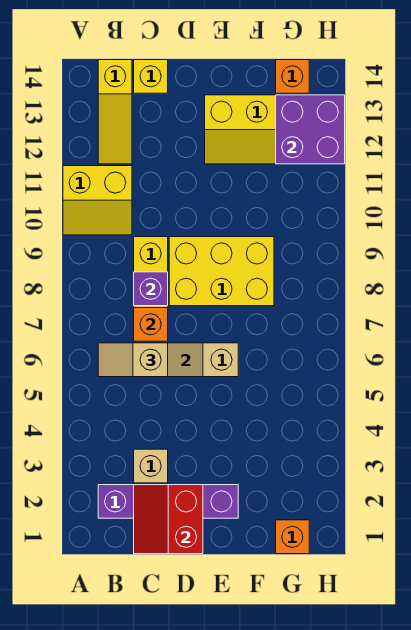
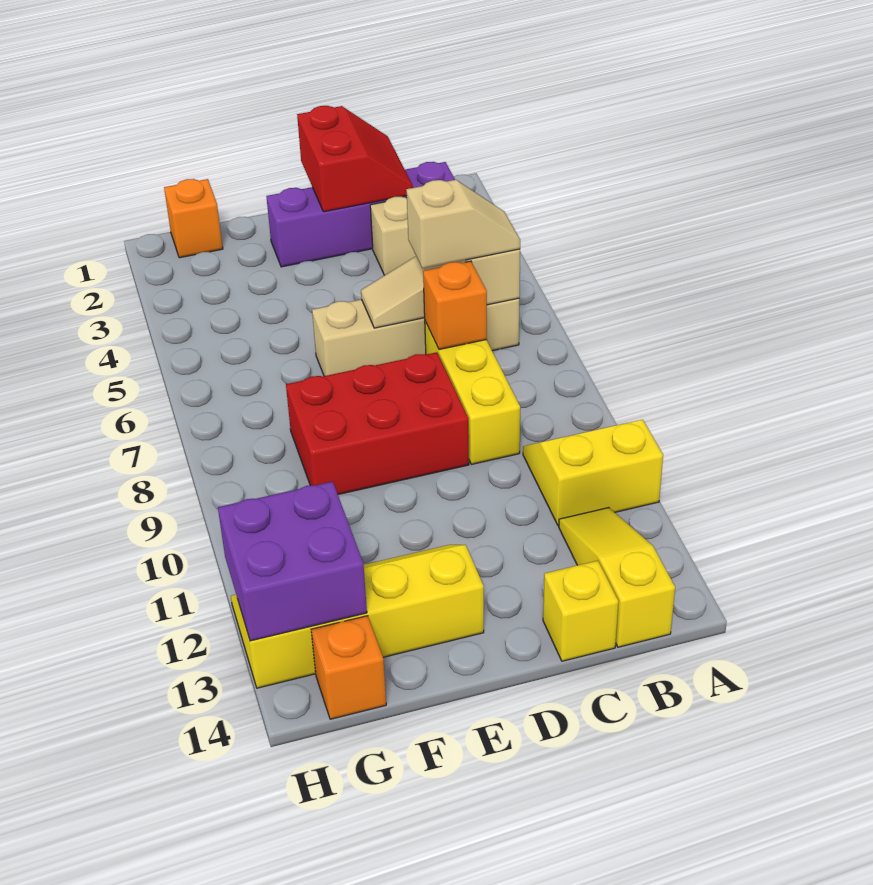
purple brick C8 level 2 -> none
yellow brick D8:F9 level 1 -> red brick D8:F9 level 1

